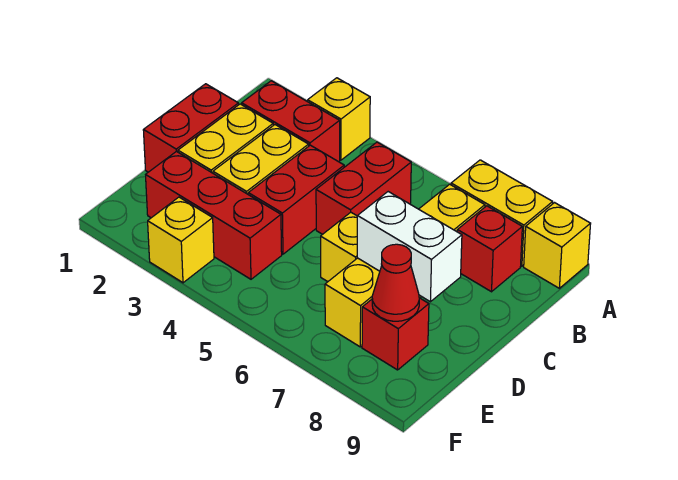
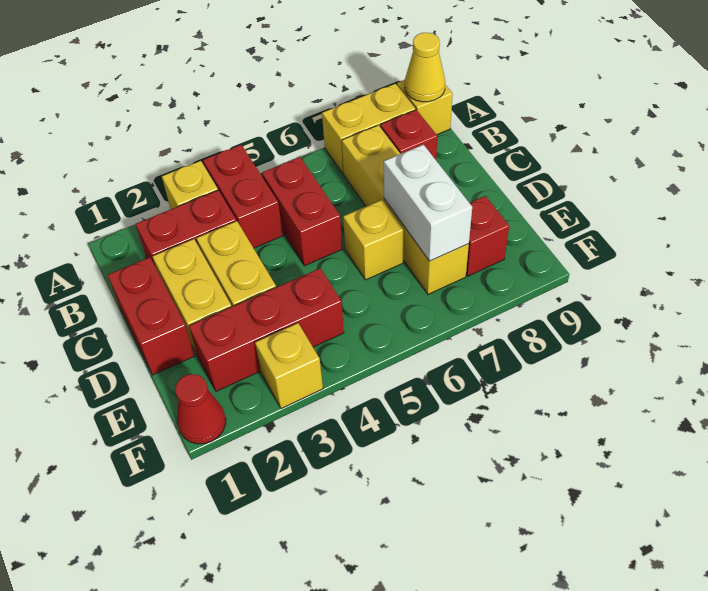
none -> yellow cone A9 level 2
red brick C4:D4 level 1 -> red brick A4:B4 level 1
white brick D7:D8 level 2 -> white brick D7:E7 level 2
red cone E8 level 2 -> red cone F1 level 1

